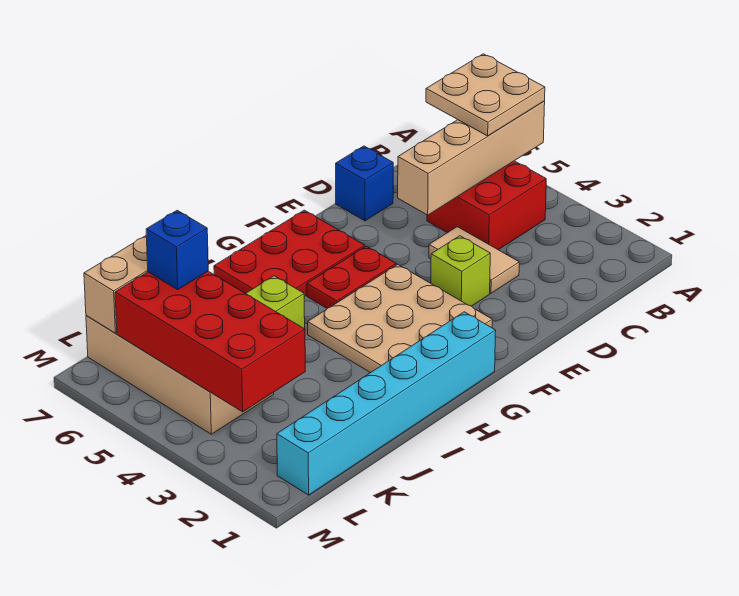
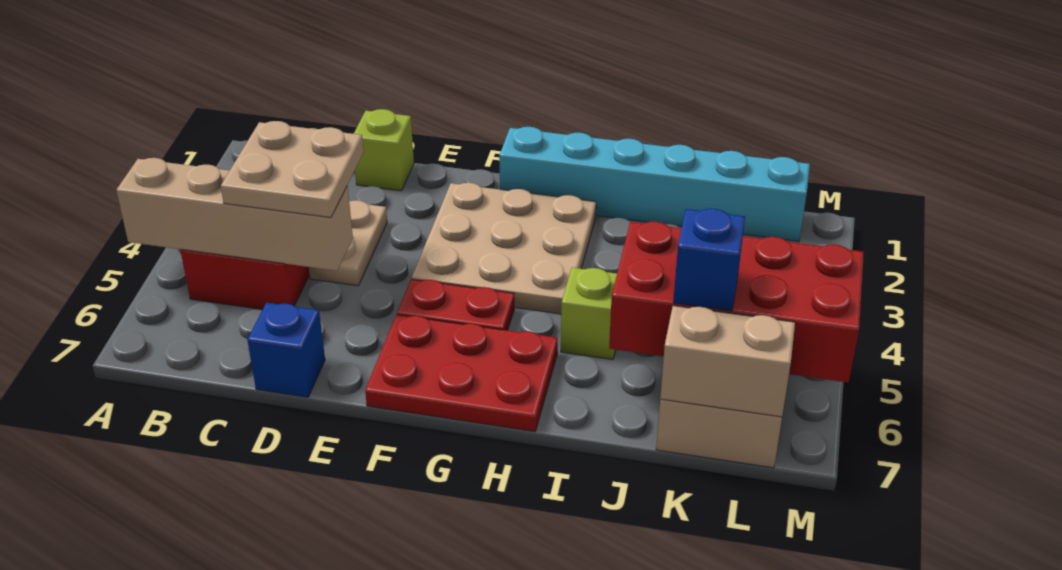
tan plate A5:B6 level 3 -> tan plate C4:D5 level 3
tan tile D3:D4 level 1 -> tan plate D3:D4 level 1
lime brick E3 level 1 -> lime brick D1 level 1
red brick K3:L6 level 2 -> red brick J5:M6 level 2

